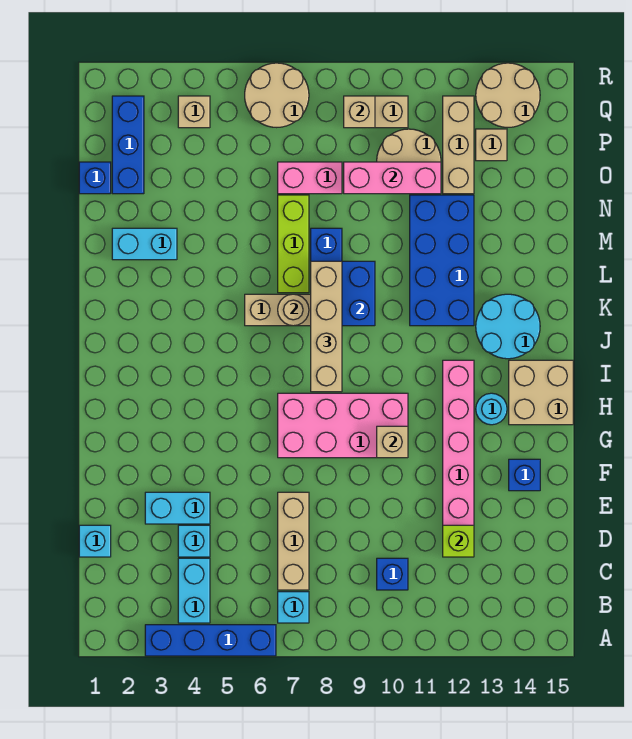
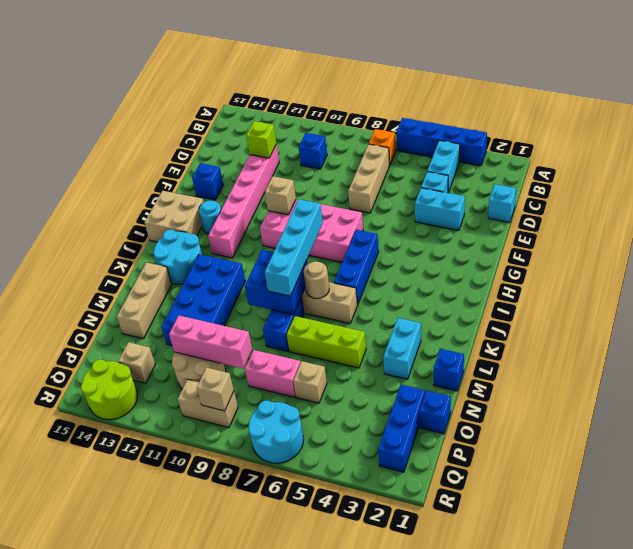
cyan brick B7 level 1 -> orange brick B7 level 1
none -> blue brick H6:J6 level 1
tan brick I8:L8 level 3 -> cyan brick I8:L8 level 3
lime brick L7:N7 level 1 -> lime brick M5:M7 level 1
none -> blue brick M1 level 1
cyan brick M2:M3 level 1 -> cyan brick L3:M3 level 1
tan brick O12:Q12 level 1 -> tan brick L14:N14 level 1
tan brick Q4 level 1 -> tan brick O6 level 1
tan round brick Q6:R7 level 1 -> cyan round brick Q6:R7 level 1
tan round brick Q13:R14 level 1 -> lime round brick Q13:R14 level 1

